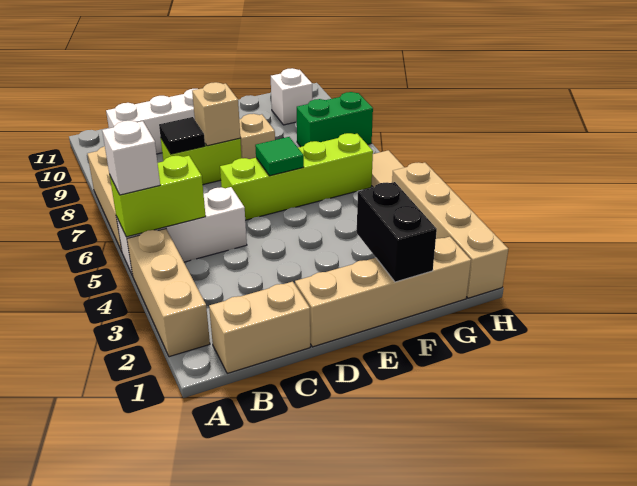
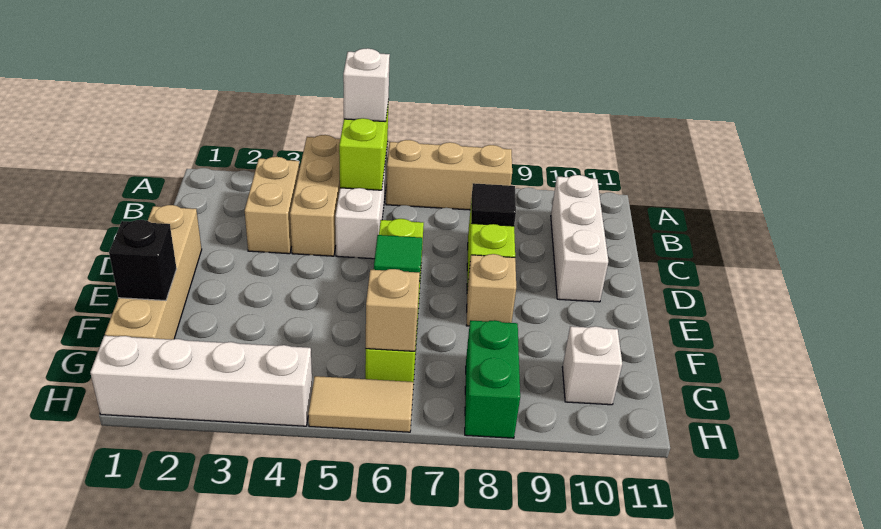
tan brick A2:A4 level 1 -> tan brick A4:C4 level 1
tan brick B1:C1 level 1 -> tan brick B3:C3 level 1
tan brick D8 level 2 -> tan brick G6 level 2
black brick F1:F2 level 2 -> black brick F1 level 2
tan brick H1:H4 level 1 -> white brick H1:H4 level 1

